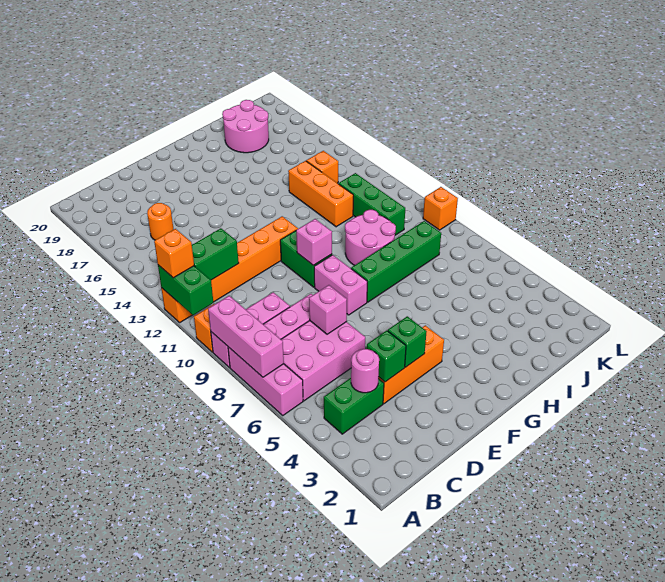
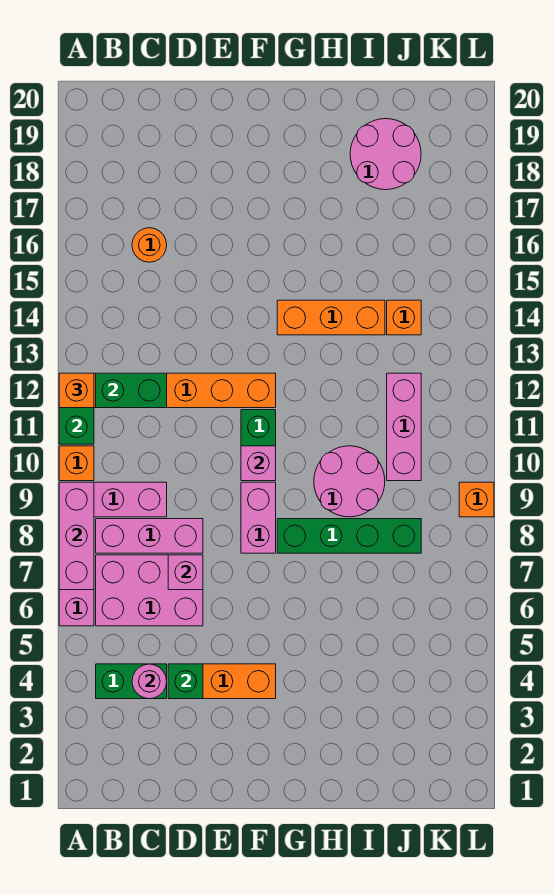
green brick E4 level 2 -> none
orange brick I12:I14 level 1 -> orange brick G14:I14 level 1
green brick J10:J12 level 1 -> pink brick J10:J12 level 1

